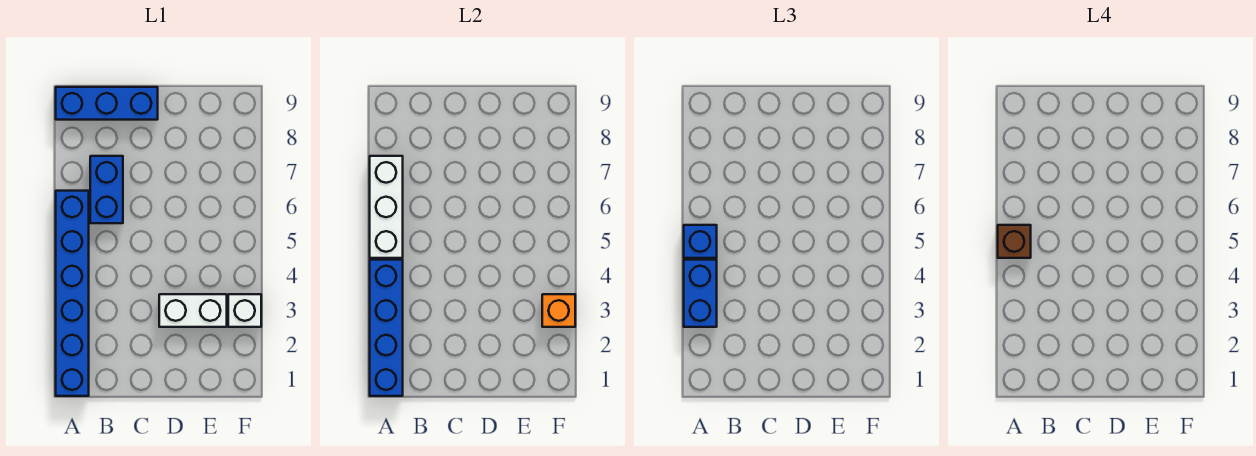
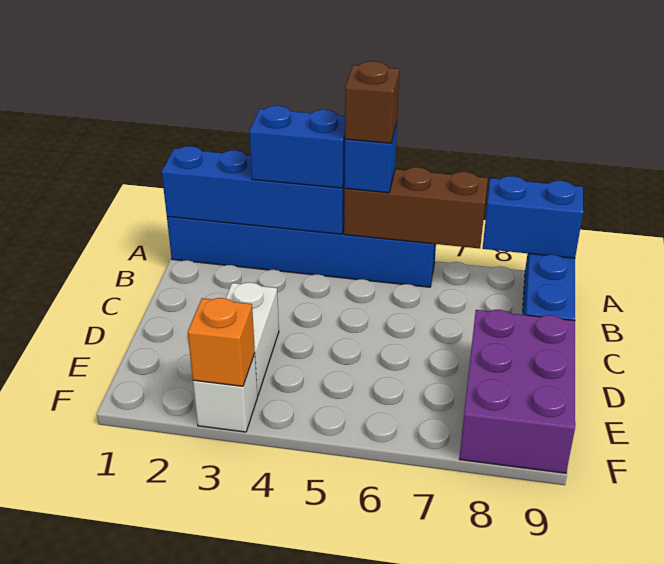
white brick A5:A7 level 2 -> brown brick A5:A7 level 2
blue brick B6:B7 level 1 -> blue brick A8:A9 level 2
none -> purple brick D8:F9 level 1

